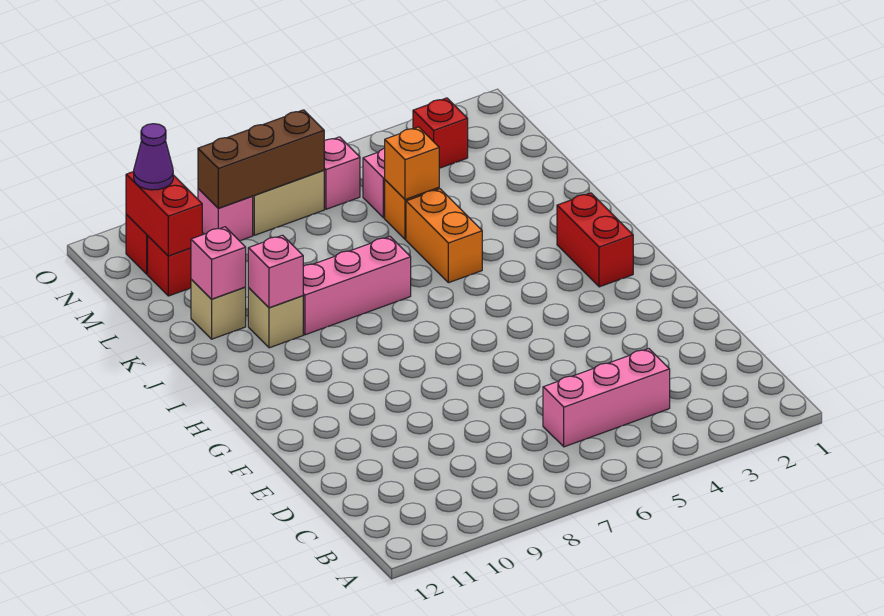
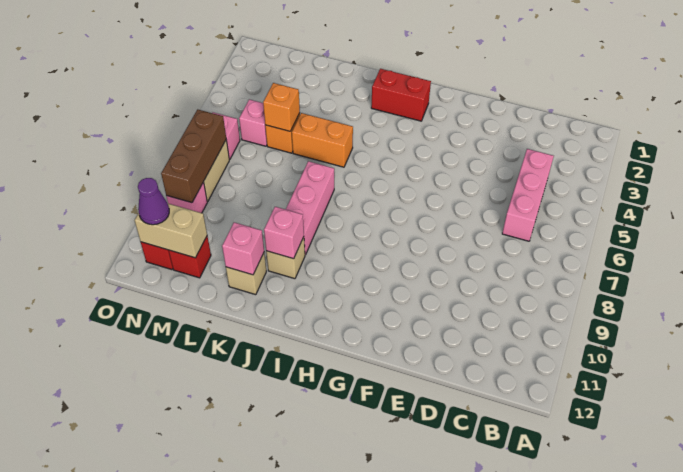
red brick M11:N11 level 2 -> tan brick M11:N11 level 2
red brick N3 level 1 -> none

